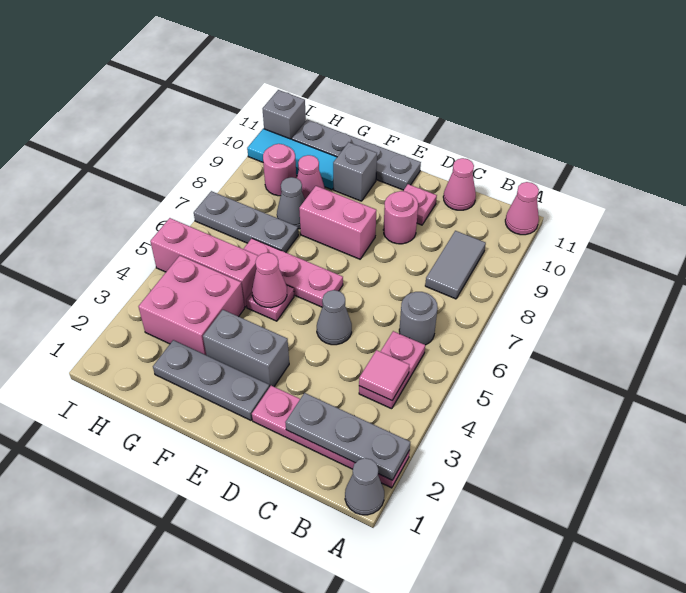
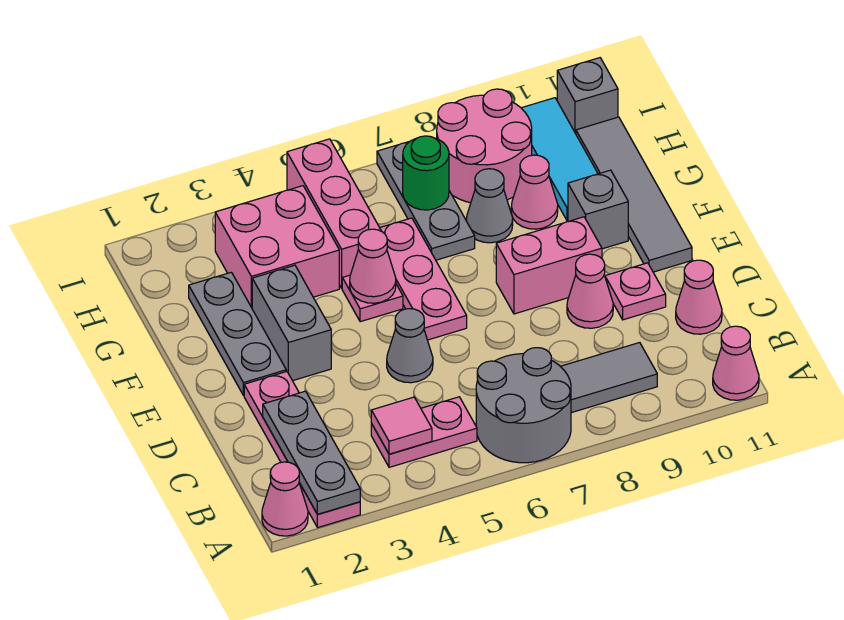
grey cone A1 level 1 -> pink cone A1 level 1
grey round brick B6 level 1 -> grey round brick A6:B7 level 1
pink round brick D9 level 1 -> pink cone D9 level 1
pink brick E8:F8 level 1 -> pink brick E8:E9 level 1
grey plate E11:H11 level 1 -> grey tile E11:H11 level 1
none -> green round brick H7 level 2
pink round brick H9 level 1 -> pink round brick H8:I9 level 1

